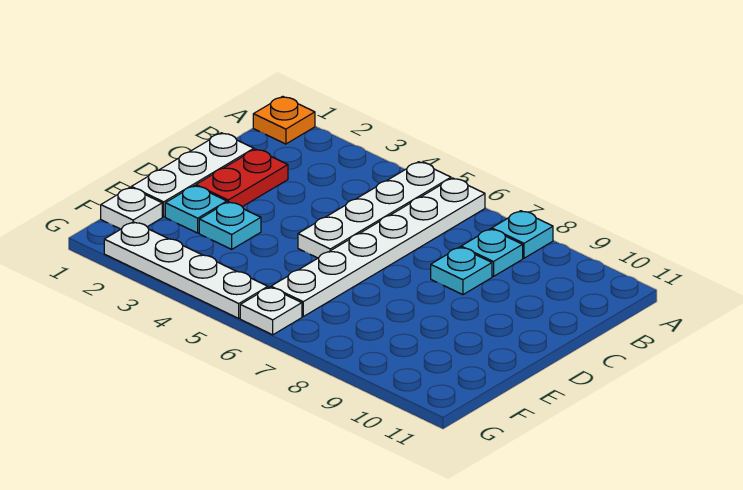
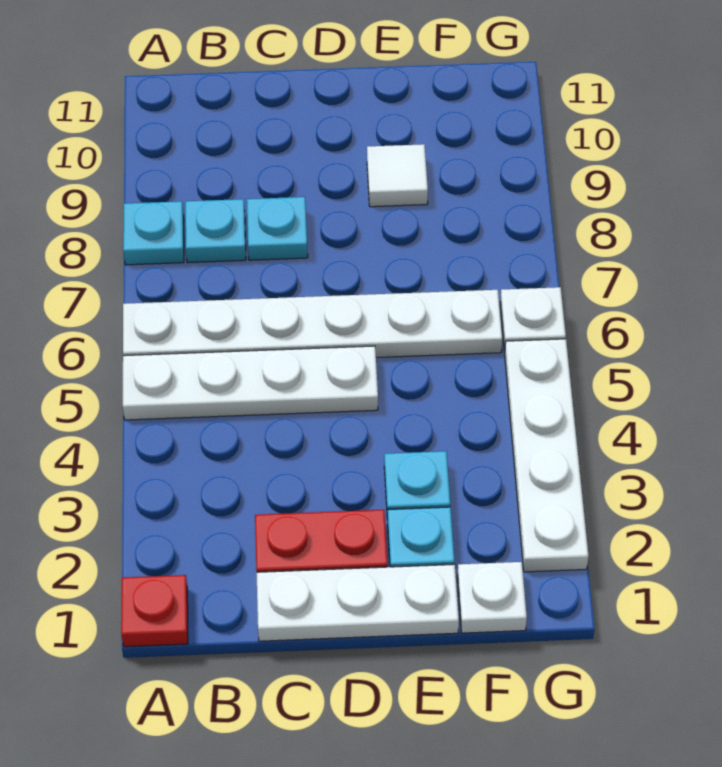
orange plate A1 level 1 -> red plate A1 level 1
none -> white tile E9 level 1

